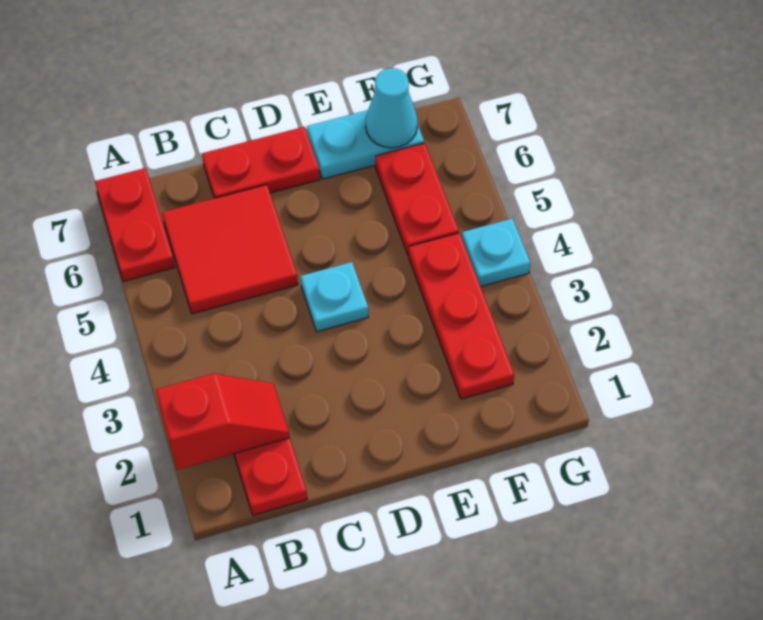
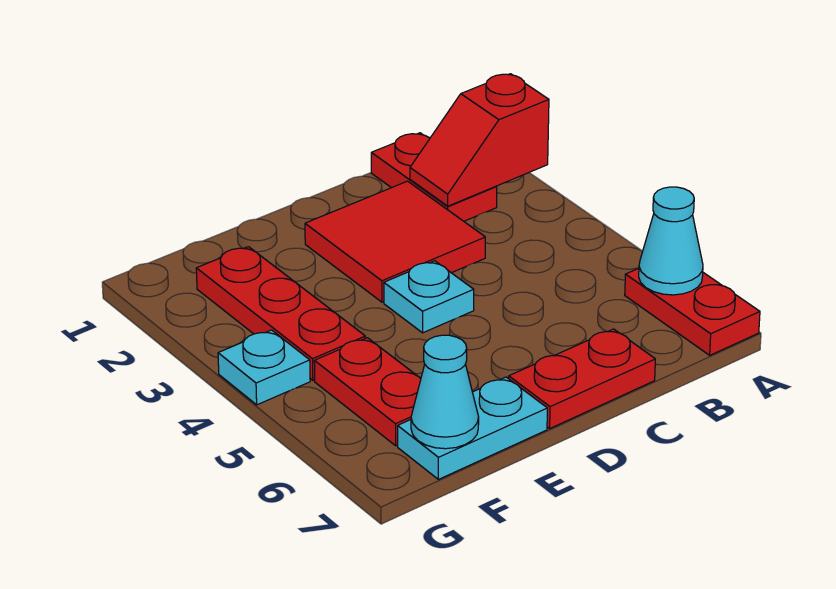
none -> cyan cone A6 level 2
red tile B5:C6 level 1 -> red tile C2:D3 level 1

